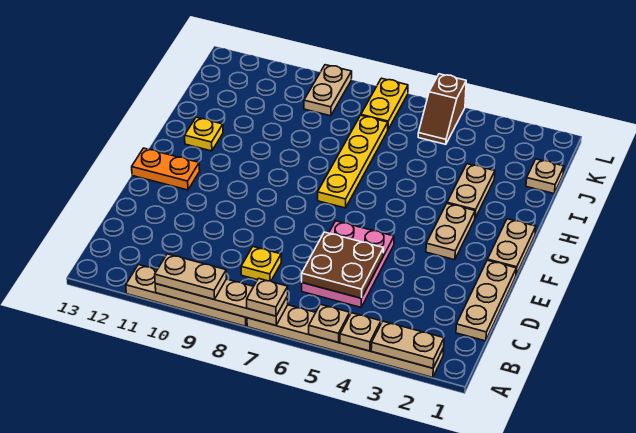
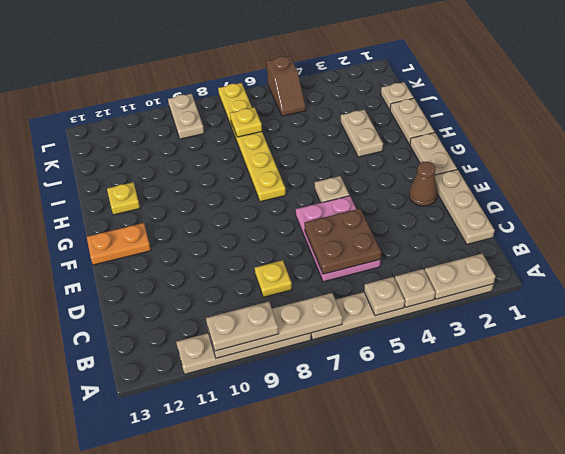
tan plate A7 level 3 -> tan plate F5 level 1
none -> brown cone E2 level 1
tan plate F3:G3 level 1 -> tan plate H1:I1 level 1
none -> yellow plate J7 level 2

